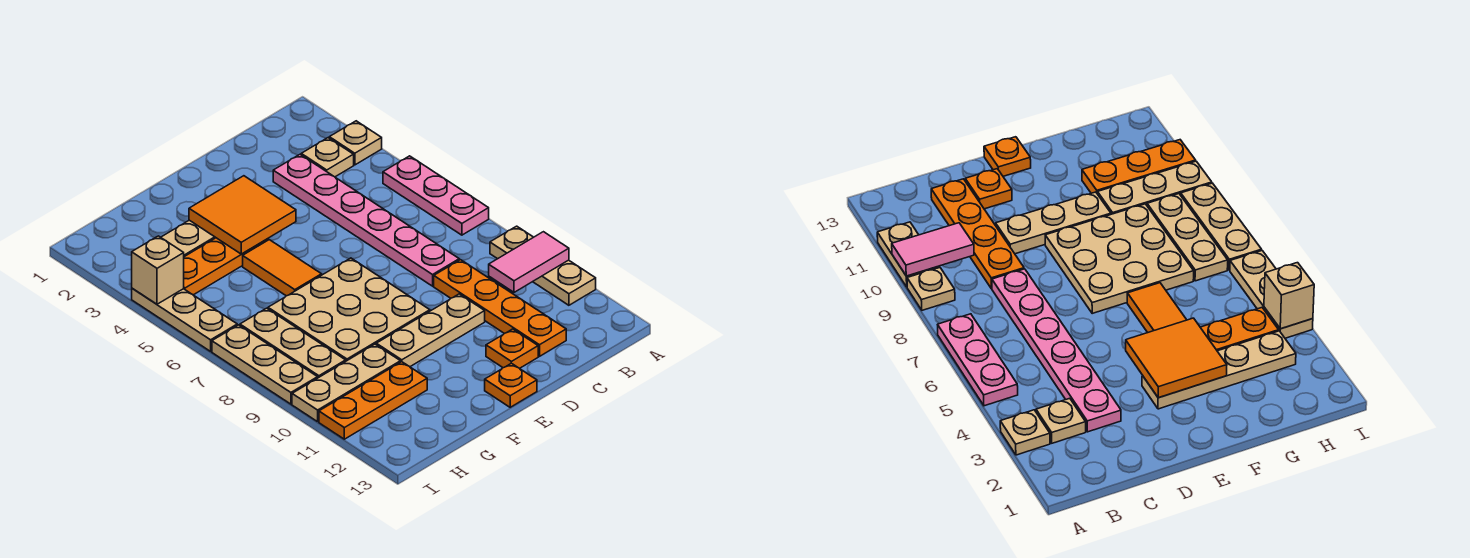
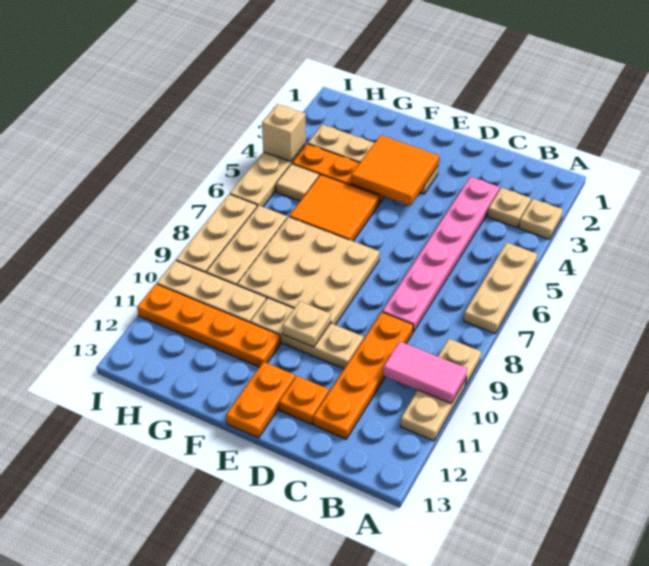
pink plate A5:A7 level 1 -> tan plate A5:A7 level 1
none -> tan plate E10 level 2
orange plate E13 level 1 -> orange plate E12:E13 level 1
orange tile F5:F6 level 1 -> orange tile F5:G6 level 1
orange plate G11:I11 level 1 -> orange plate F11:I11 level 1
none -> tan tile H5 level 1

